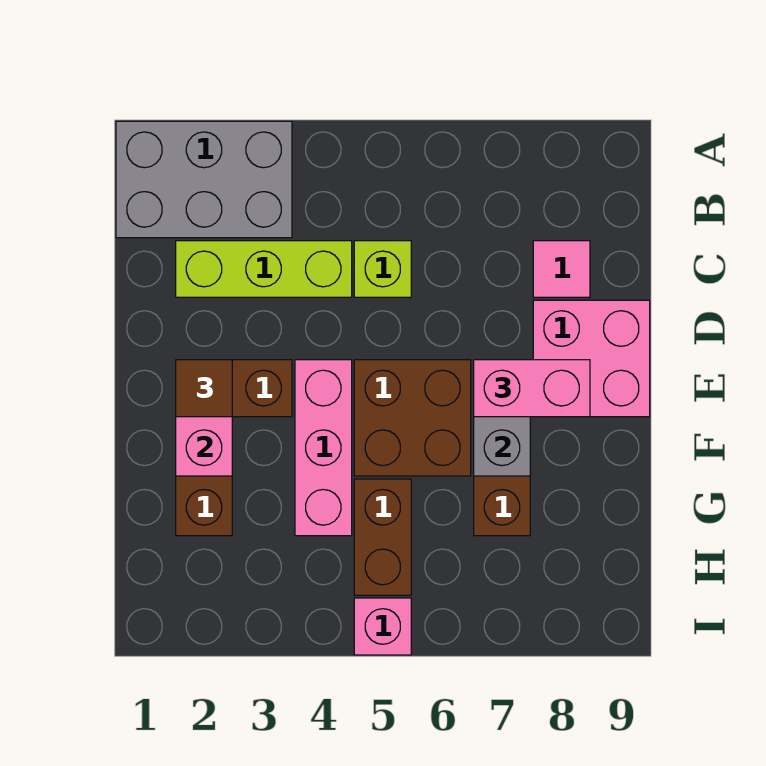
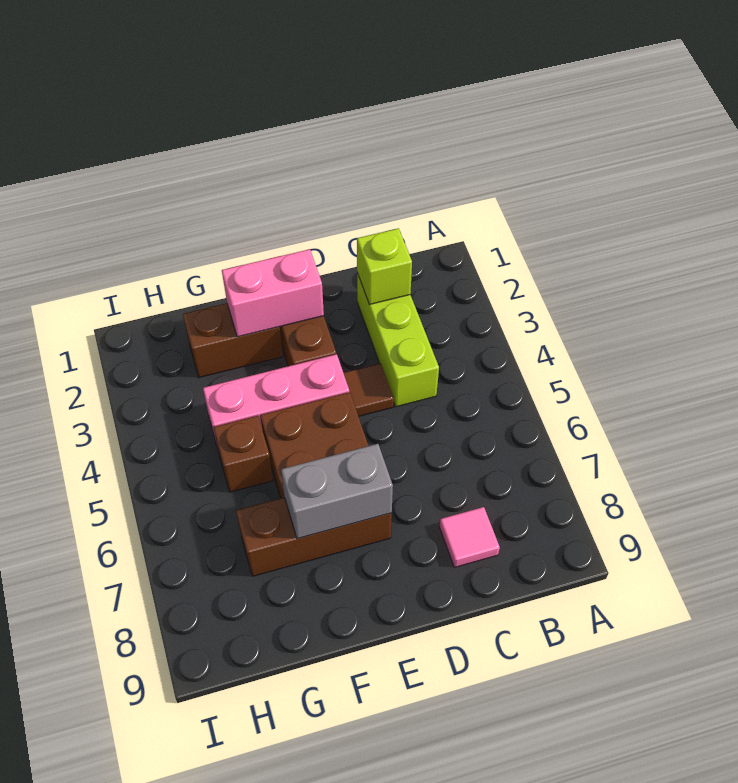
grey brick A1:B3 level 1 -> none
lime brick C5 level 1 -> lime brick C2 level 2
pink brick D8:E9 level 1 -> none
brown tile E2 level 3 -> brown tile D4 level 1
pink brick E7:E8 level 3 -> none
brown brick G5:H5 level 1 -> brown brick G5 level 1
pink brick I5 level 1 -> none

